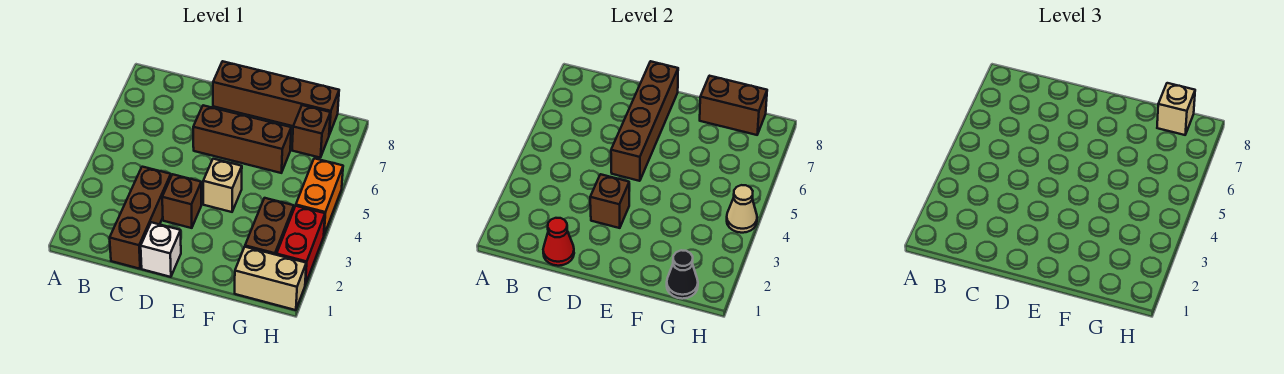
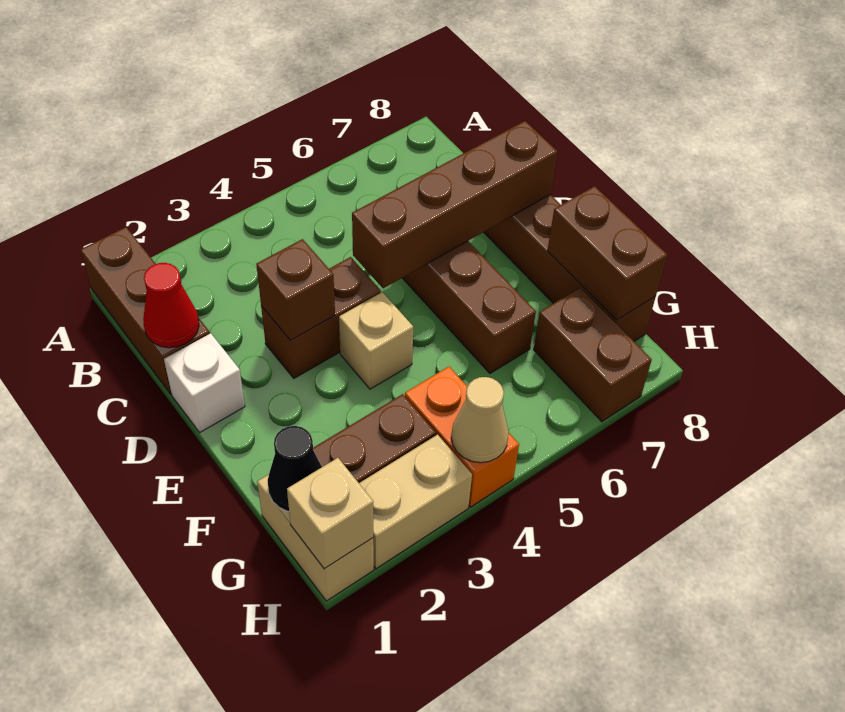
brown brick C1:C3 level 1 -> brown brick A1:C1 level 1
brown brick D3 level 1 -> brown brick D3:D4 level 1
brown brick G7 level 1 -> brown brick G7:H7 level 1
tan brick G8 level 3 -> tan brick H1 level 2
red brick H2:H3 level 1 -> tan brick H2:H3 level 1
orange brick H4:H5 level 1 -> orange brick G4:H4 level 1

